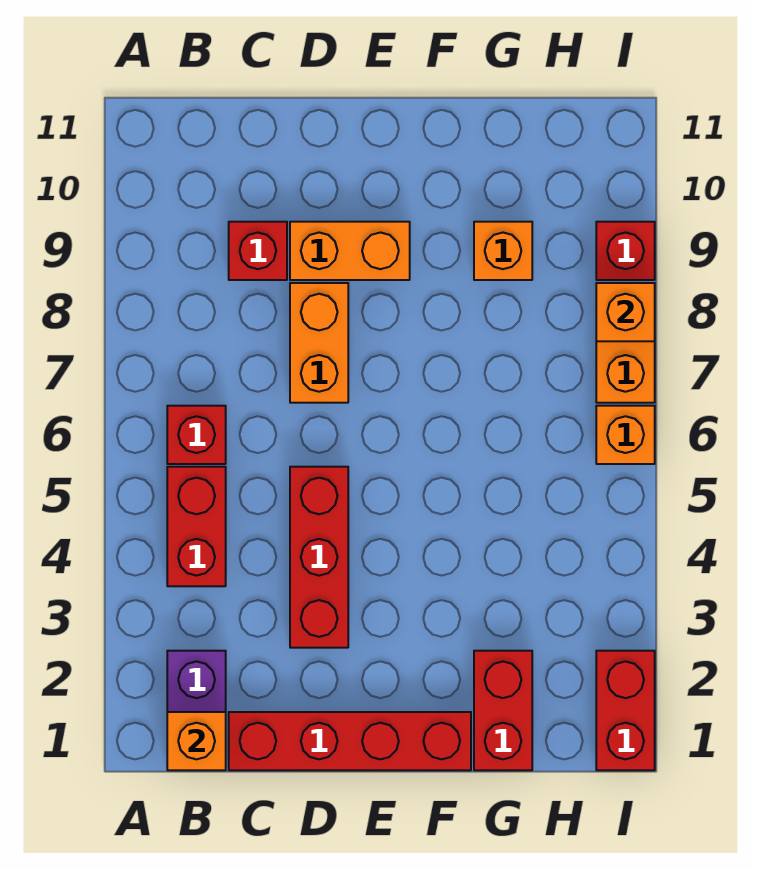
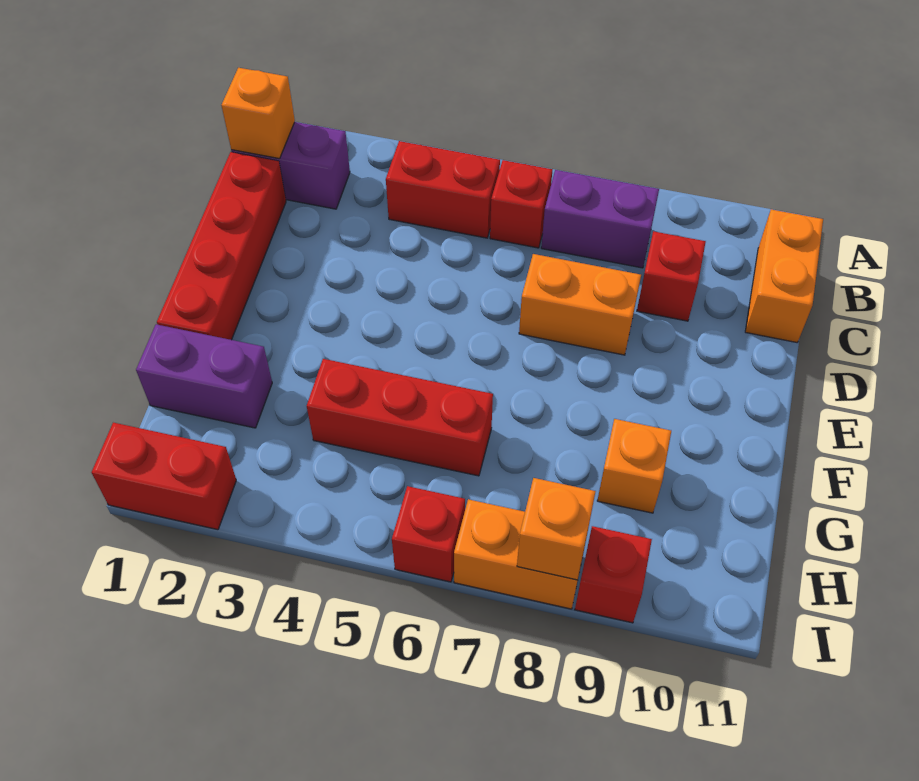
none -> purple brick B7:B8 level 1
red brick D3:D5 level 1 -> red brick G4:G6 level 1
orange brick D9:E9 level 1 -> orange brick B11:C11 level 1
red brick G1:G2 level 1 -> purple brick G1:G2 level 1
orange brick I6 level 1 -> red brick I6 level 1

